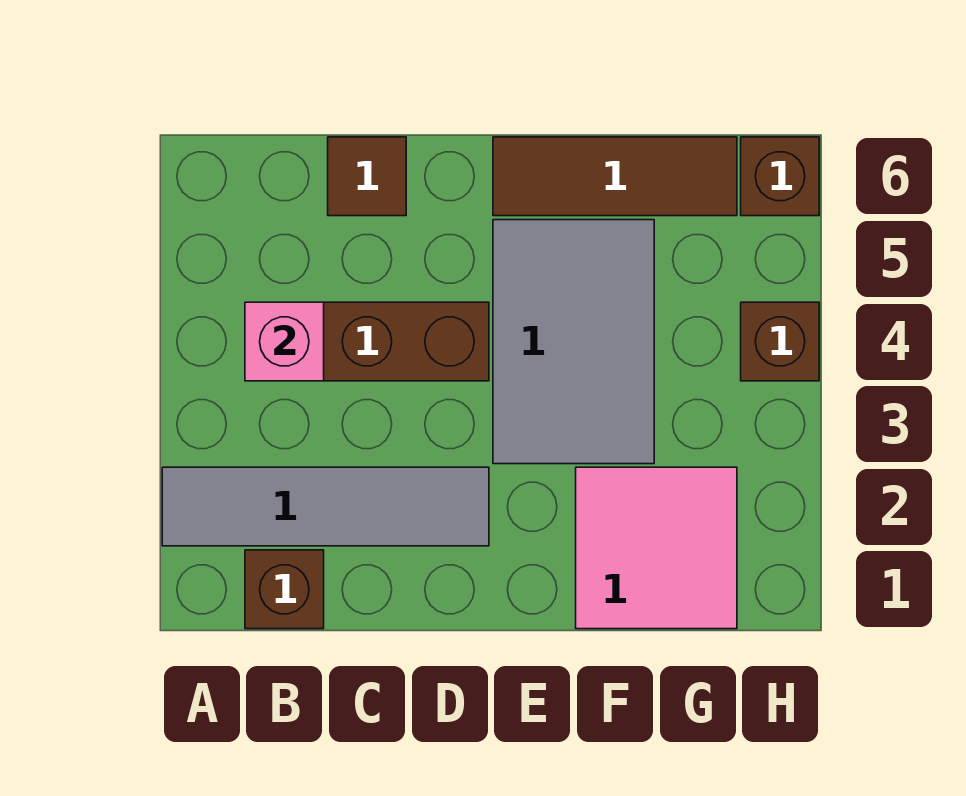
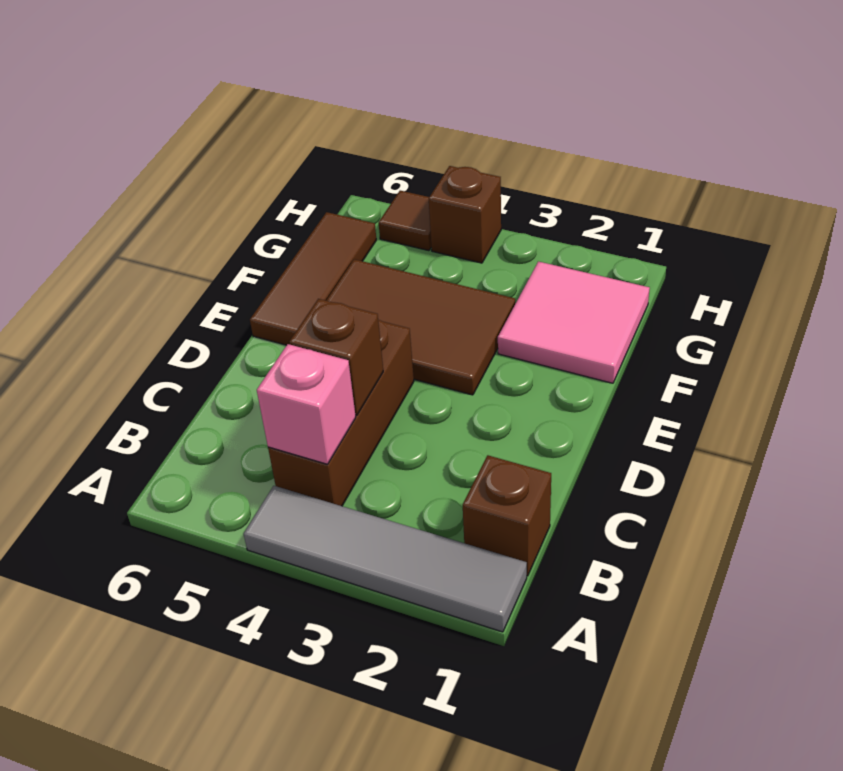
grey tile A2:D2 level 1 -> grey tile A1:A4 level 1
brown tile C6 level 1 -> brown tile H5 level 1
grey tile E3:F5 level 1 -> brown tile E3:F5 level 1
brown brick H6 level 1 -> brown brick C4 level 2

